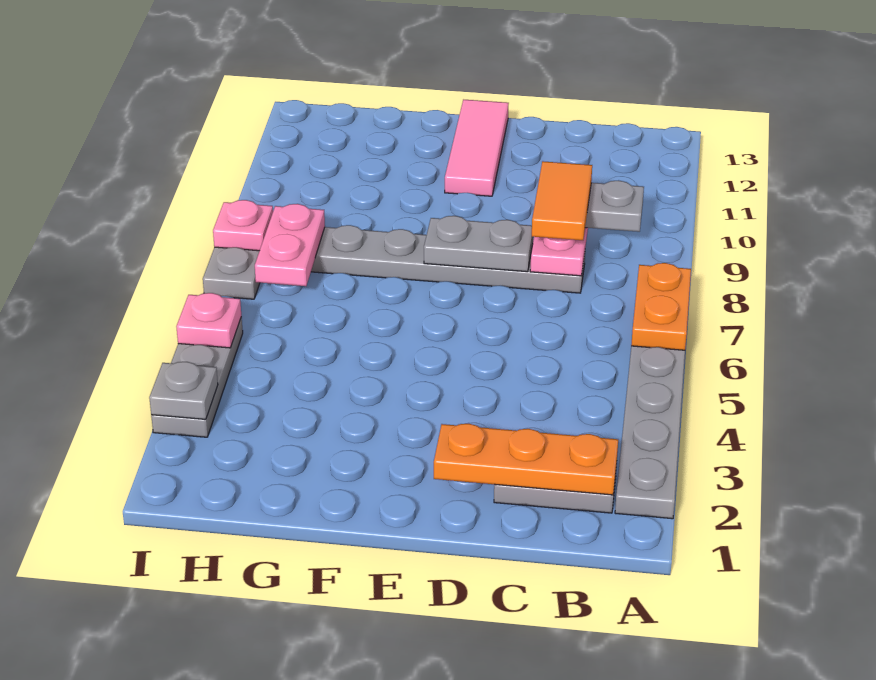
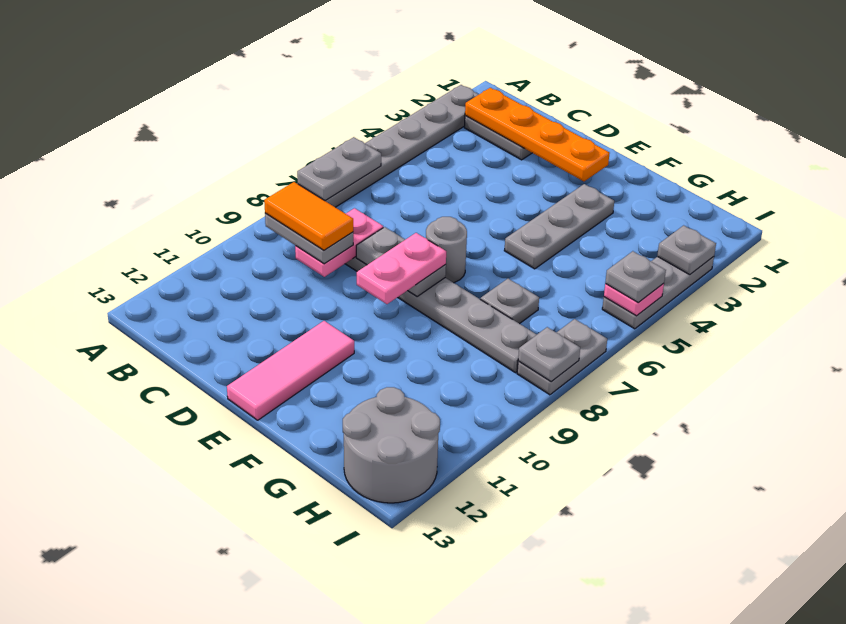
orange plate A6:A7 level 2 -> grey plate A6:A7 level 2
orange plate B2:D2 level 2 -> orange plate B2:E2 level 2
orange tile C8:C9 level 4 -> orange tile B9:C9 level 4
none -> grey round brick E7 level 1
none -> grey plate F3:F5 level 1
none -> grey plate G7 level 1
pink plate H7:H8 level 2 -> pink plate E8:E9 level 3
none -> grey round brick H12:I13 level 1
none -> grey plate I5 level 3
pink plate I8 level 2 -> grey plate I8 level 2

